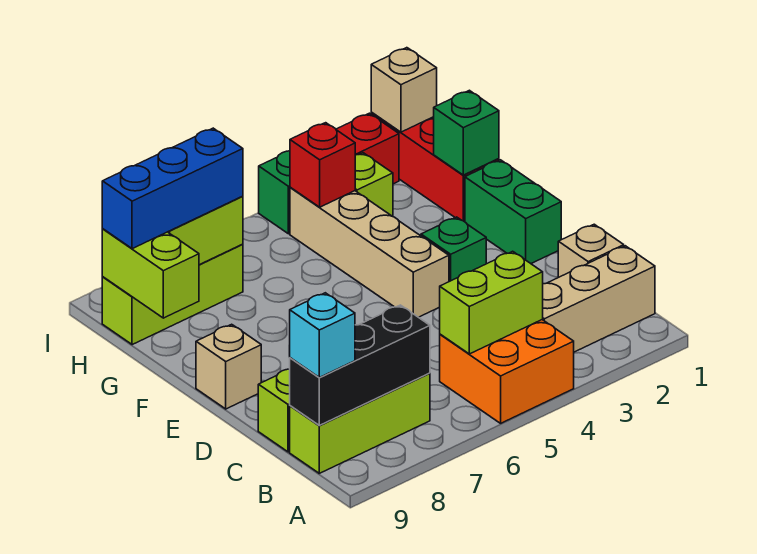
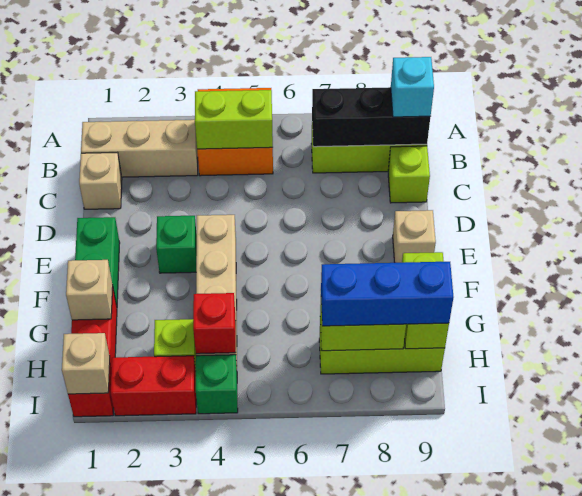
green brick G1 level 2 -> tan brick G1 level 2

